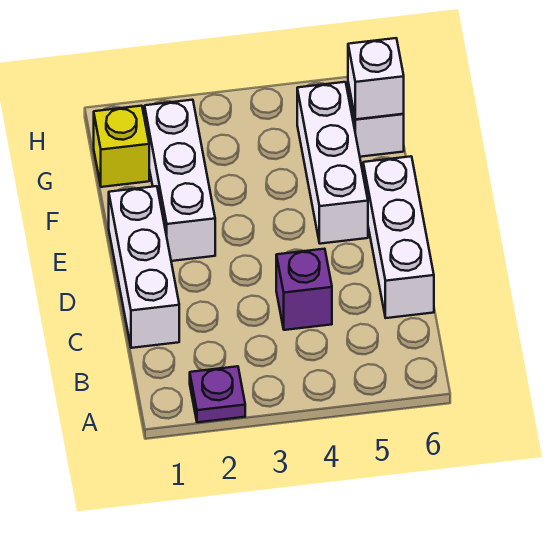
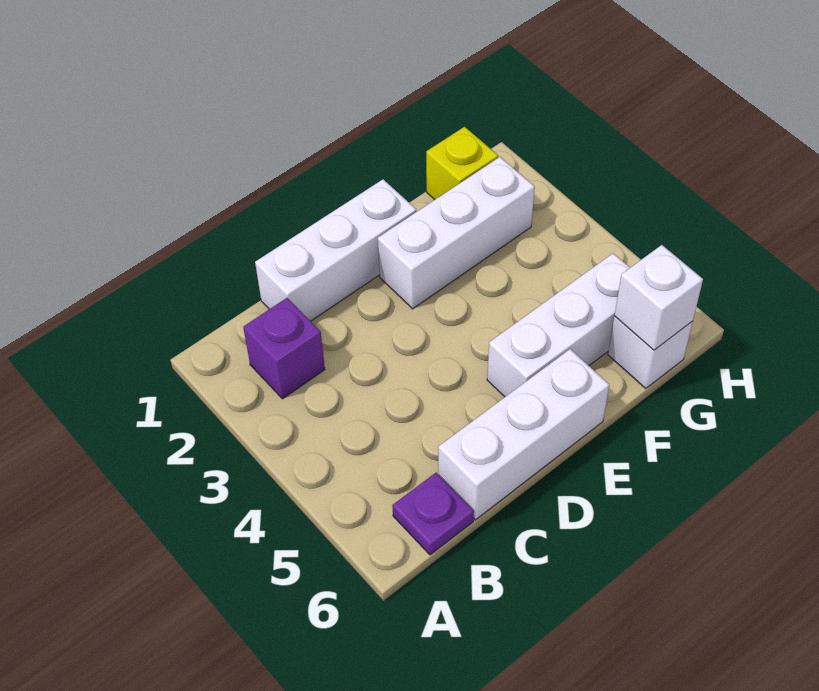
purple plate A2 level 1 -> purple plate B6 level 1
purple brick C4 level 1 -> purple brick B2 level 1

